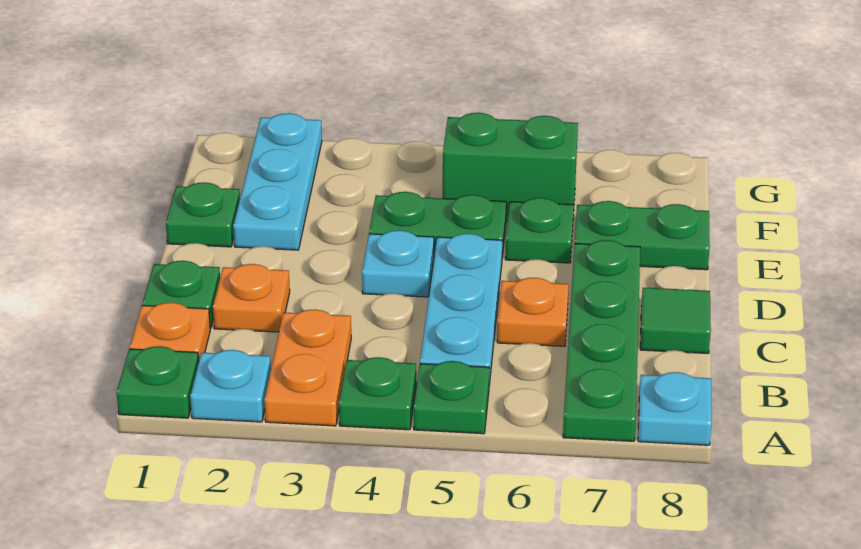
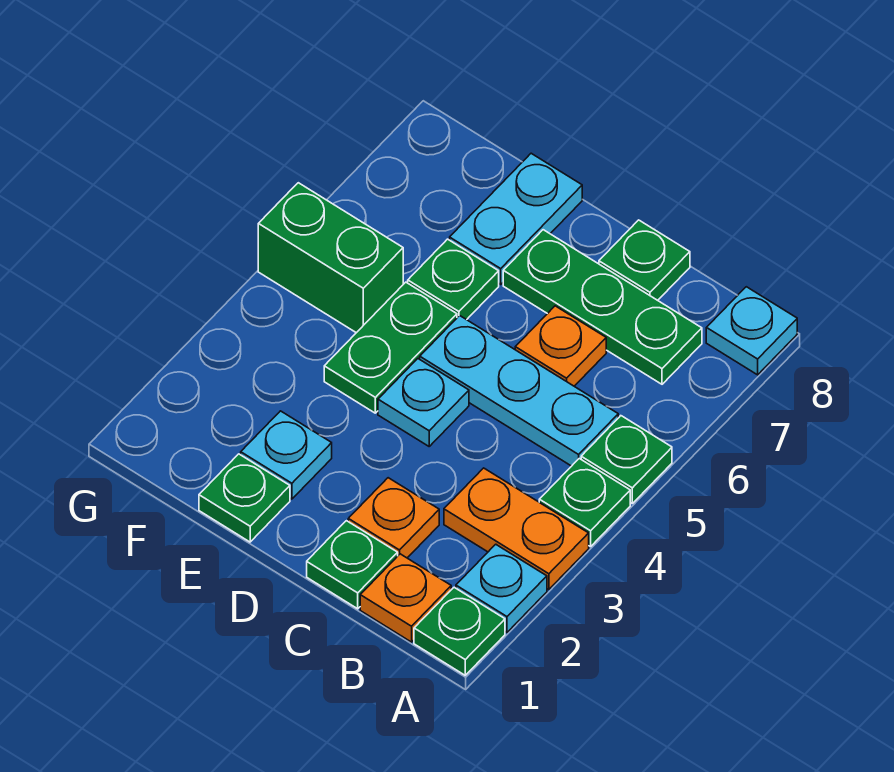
green plate A7:D7 level 1 -> green plate B7:D7 level 1
green tile C8 level 1 -> green plate C8 level 1
cyan plate E2:G2 level 1 -> cyan plate E2 level 1
green plate E7:E8 level 1 -> cyan plate E7:E8 level 1
green brick F5:F6 level 1 -> green brick F5:G5 level 1

